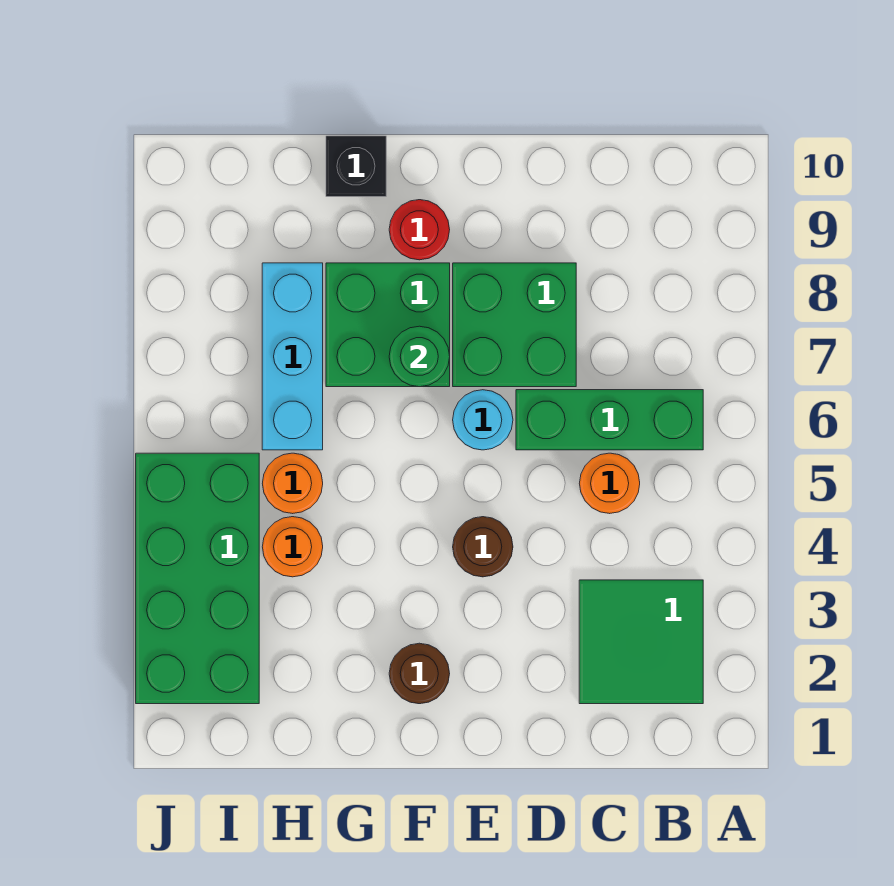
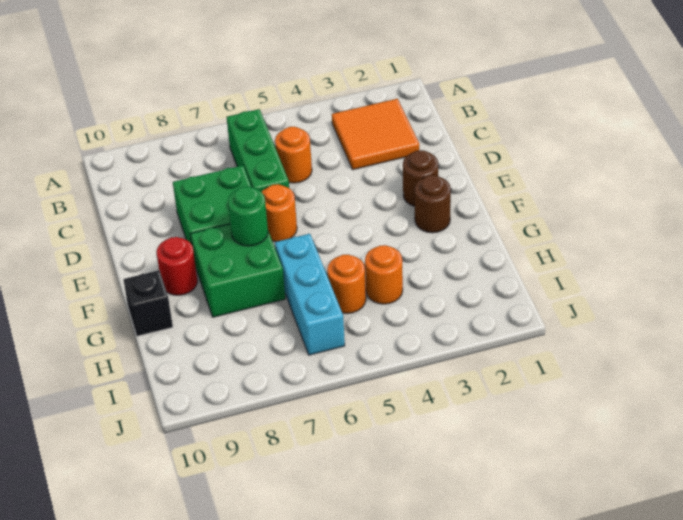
green tile B2:C3 level 1 -> orange tile B2:C3 level 1
brown round brick E4 level 1 -> brown round brick E2 level 1
cyan round brick E6 level 1 -> orange round brick E6 level 1
cyan brick H6:H8 level 1 -> cyan brick G6:I6 level 1
green brick I2:J5 level 1 -> none

